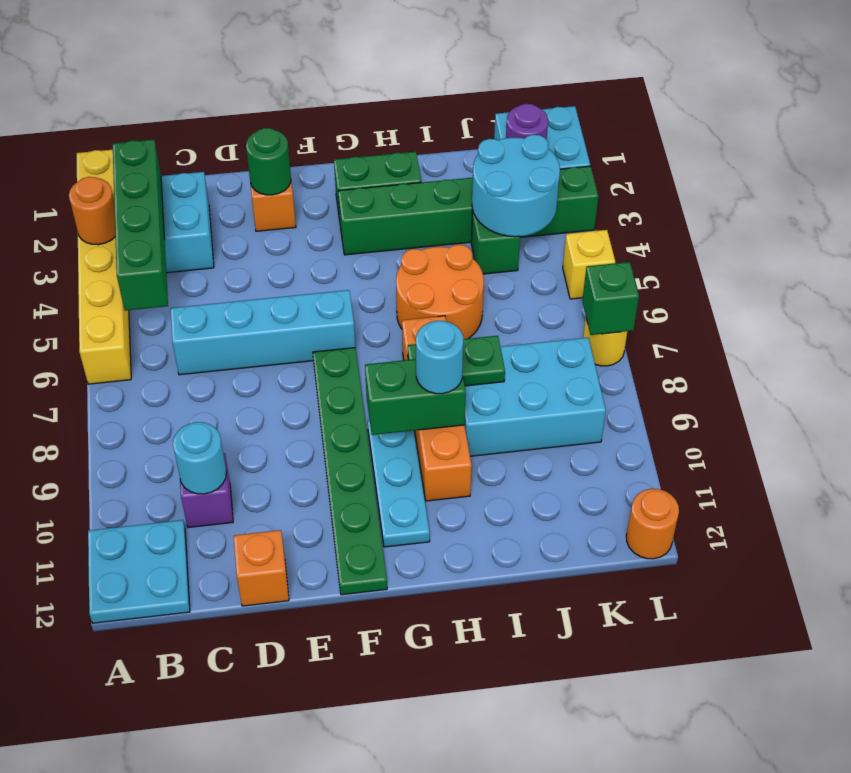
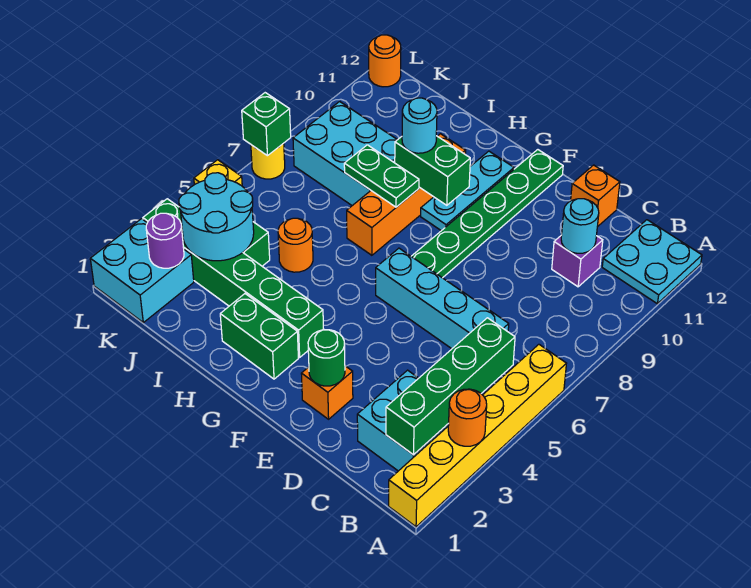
orange round brick H5:I6 level 1 -> orange round brick I5 level 1

